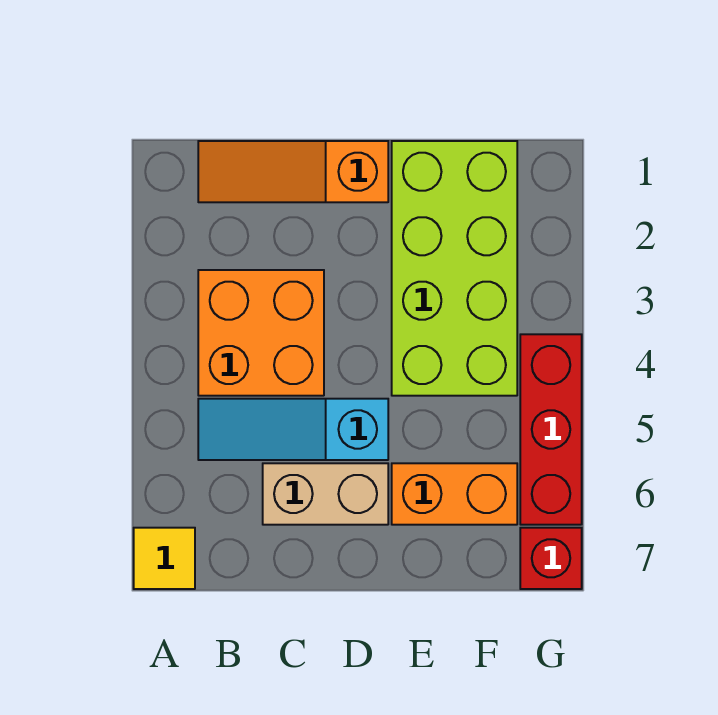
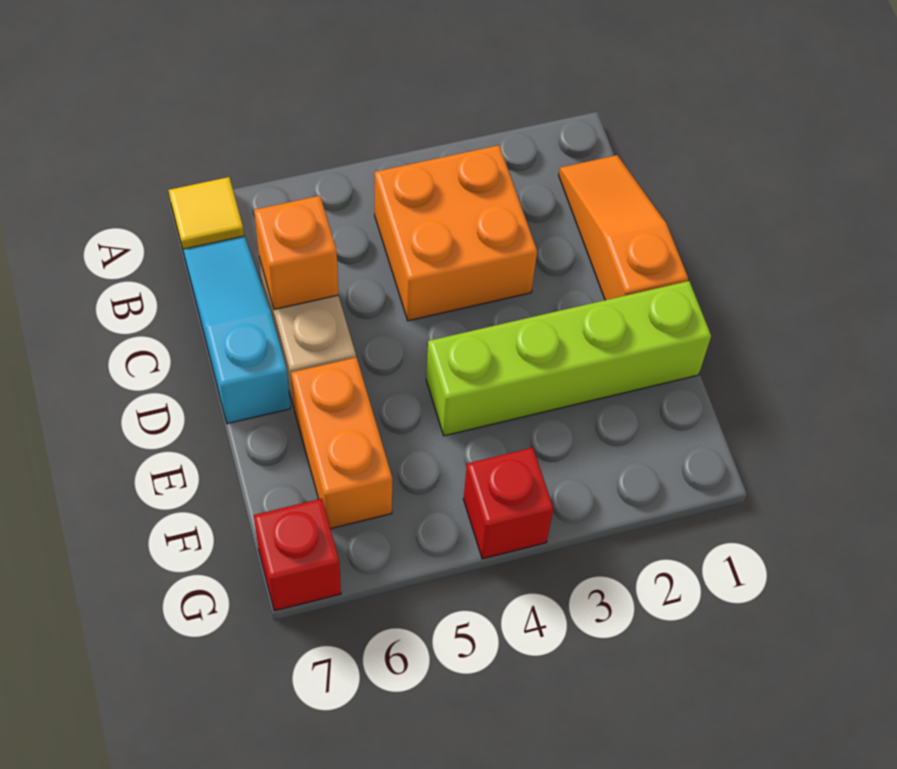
cyan slope B5:D5 level 1 top D -> cyan slope B7:D7 level 1 top D
none -> orange brick C6 level 2
lime brick E1:F4 level 1 -> lime brick E1:E4 level 1
red brick G4:G6 level 1 -> red brick G4 level 1

